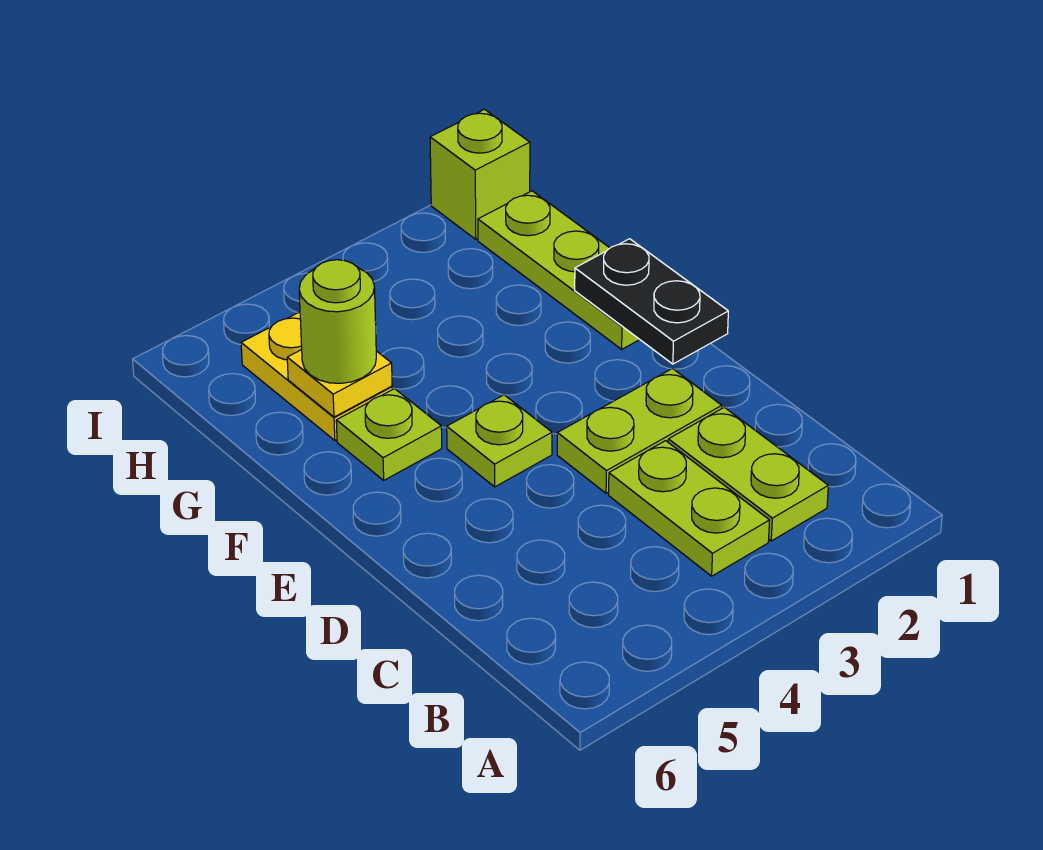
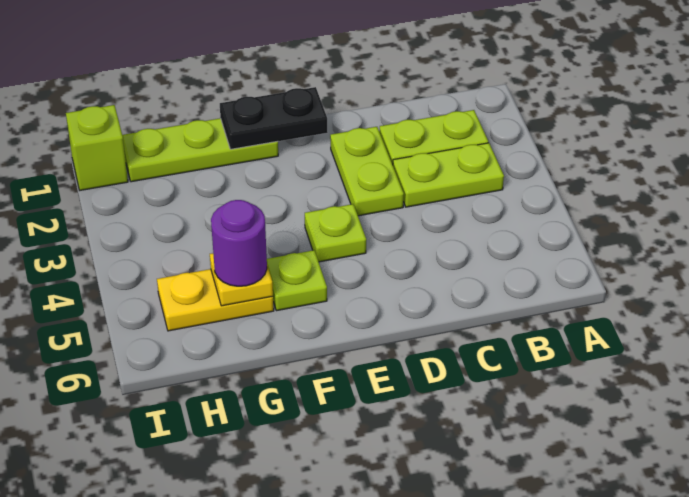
lime round brick G5 level 3 -> purple round brick G5 level 3

